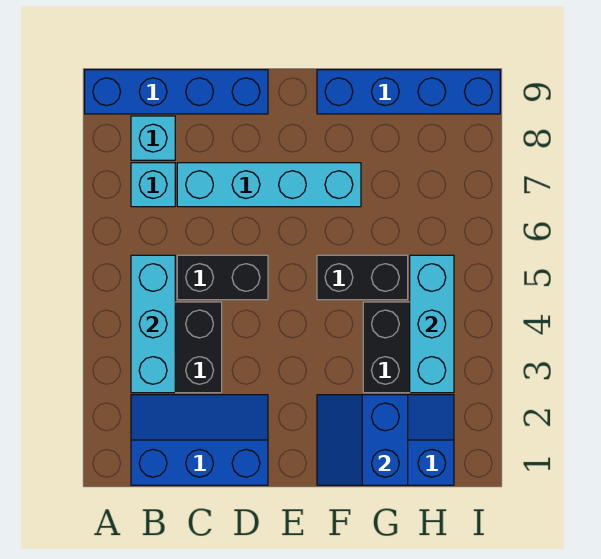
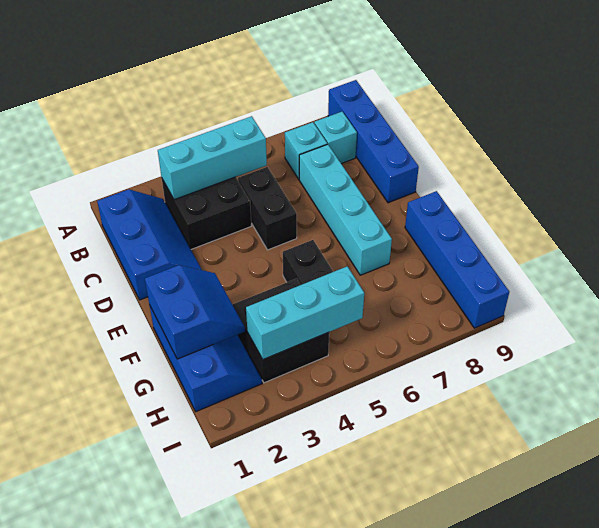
blue slope F1:G2 level 2 top G -> blue slope F1:G2 level 2 top 1

